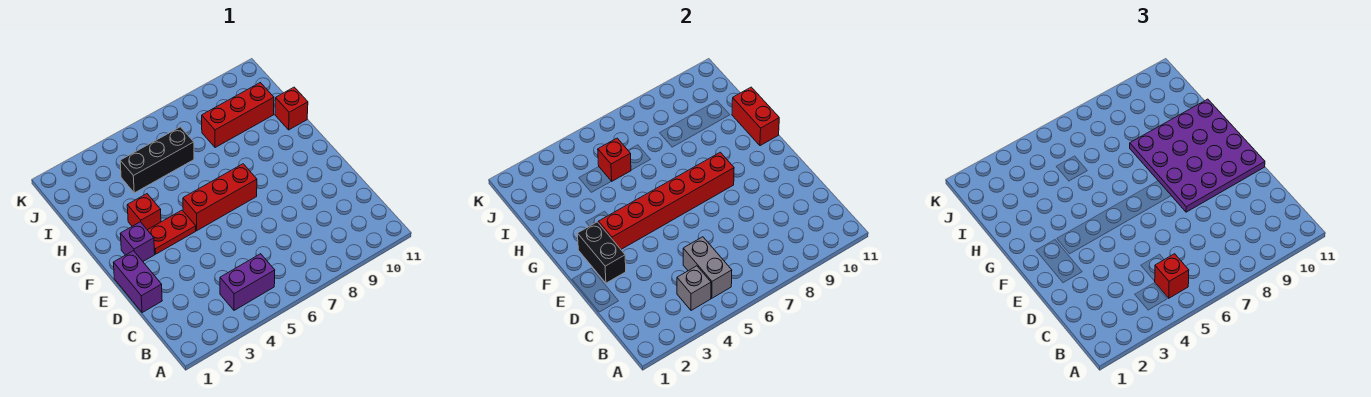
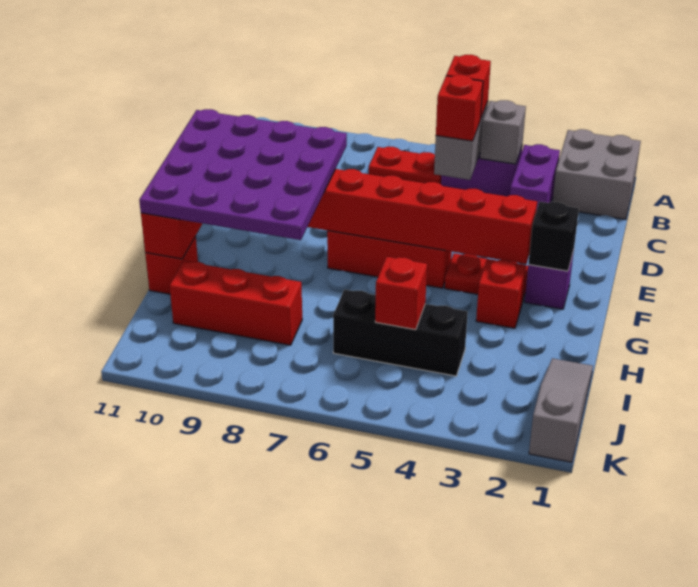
none -> grey brick A1:B2 level 1
none -> red plate B6:B7 level 1
none -> red brick C5 level 3
purple brick D1:E1 level 1 -> purple brick B3:C3 level 1
black brick E2:F2 level 2 -> black brick F2 level 2
none -> grey slope I1:K1 level 1 top K

